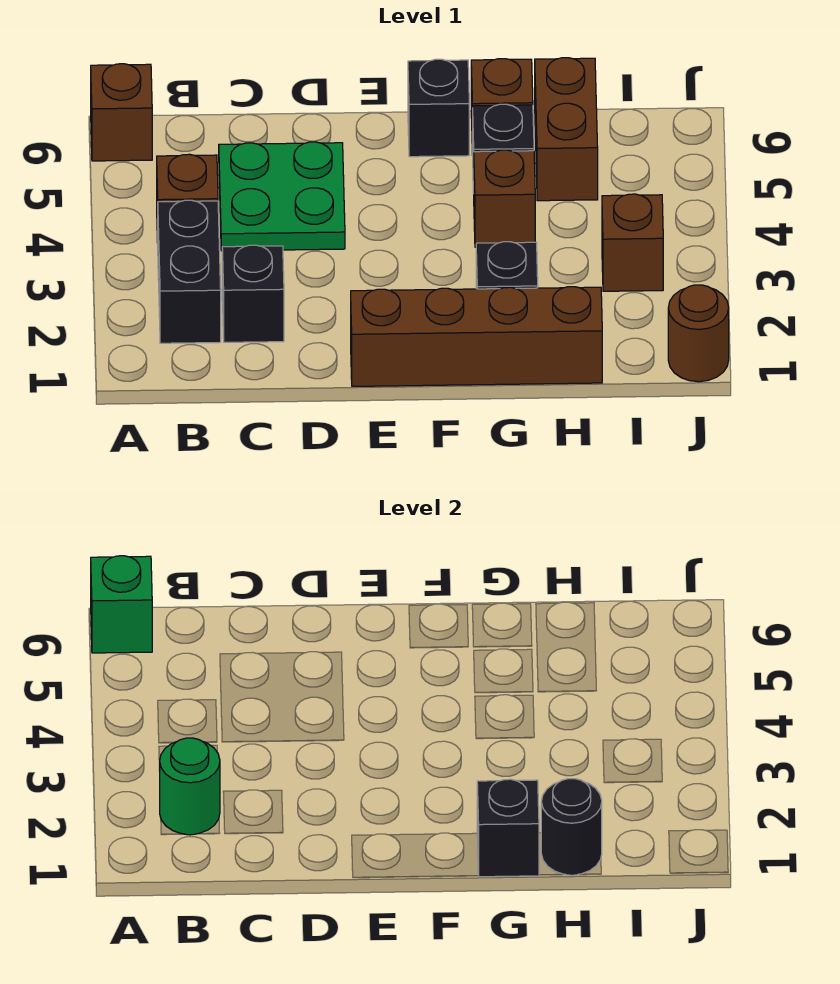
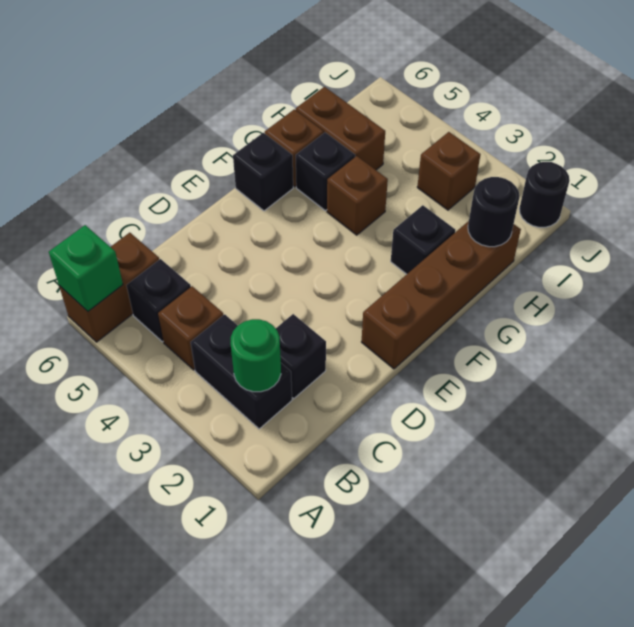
brown brick A6 level 1 -> brown brick A6:B6 level 1
green plate C4:D5 level 1 -> none
black brick G1 level 2 -> black brick B5 level 1
brown round brick J1 level 1 -> black round brick J1 level 1

